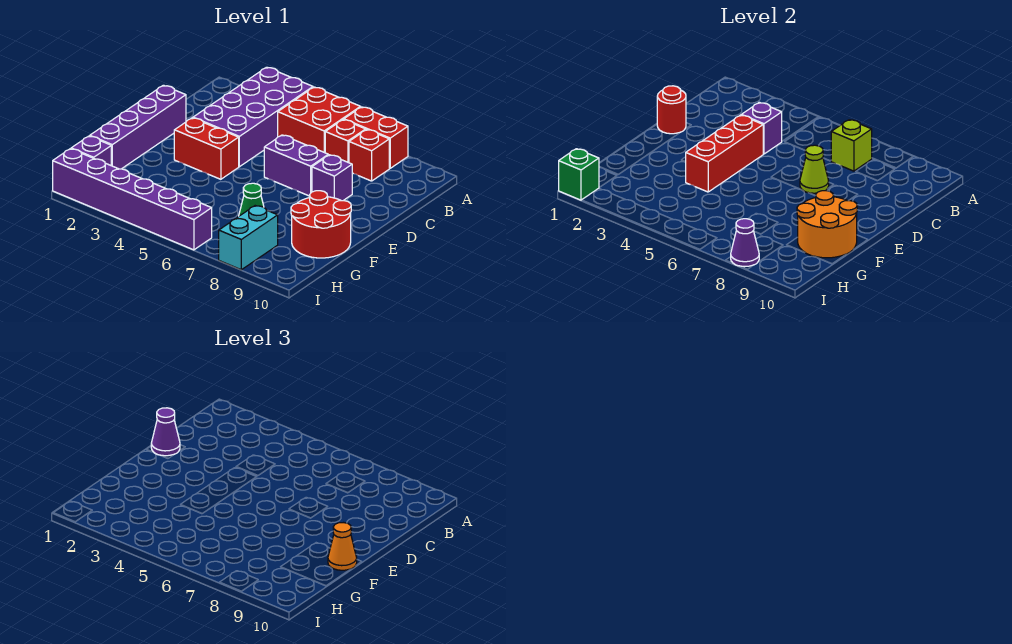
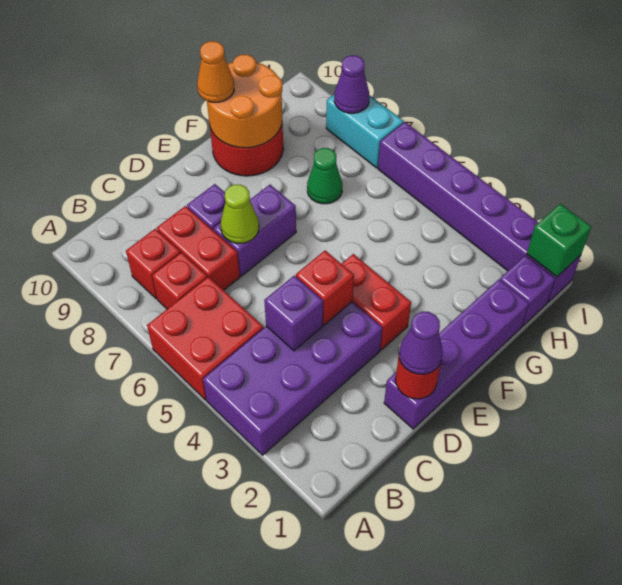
red brick A7:A8 level 1 -> red brick C7:C8 level 1
lime brick B7 level 2 -> none
red brick D4:F4 level 2 -> red brick D4 level 2
purple brick D6:D7 level 1 -> purple brick D7:E7 level 1
cyan brick H8:I8 level 1 -> cyan brick I7:I8 level 1

